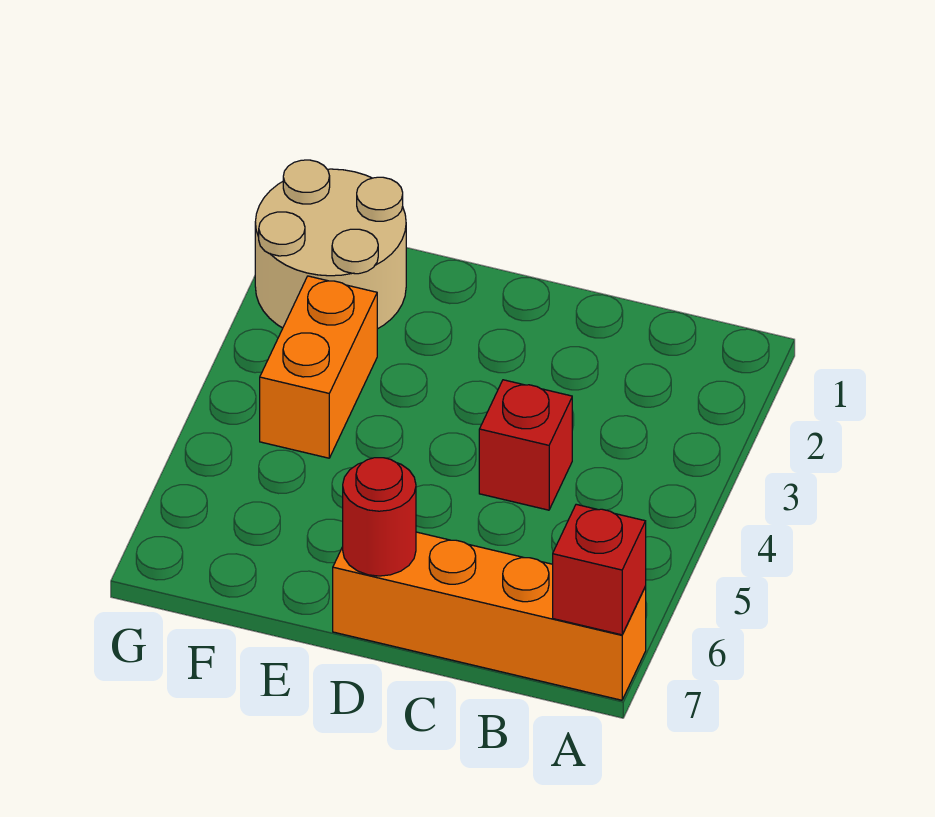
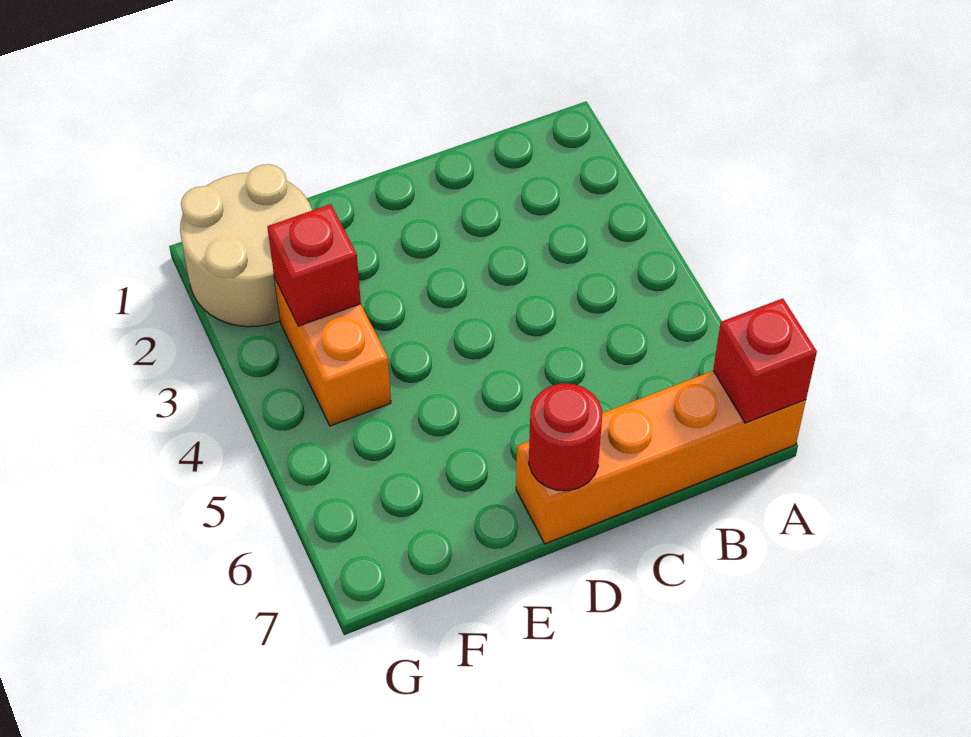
red brick C4 level 1 -> red brick F3 level 2

